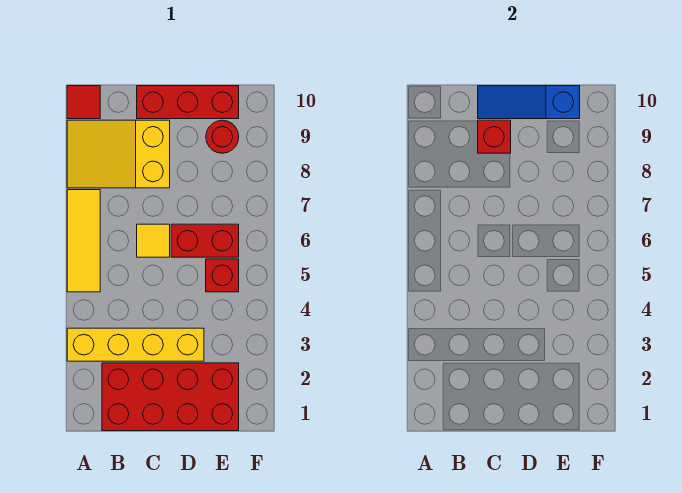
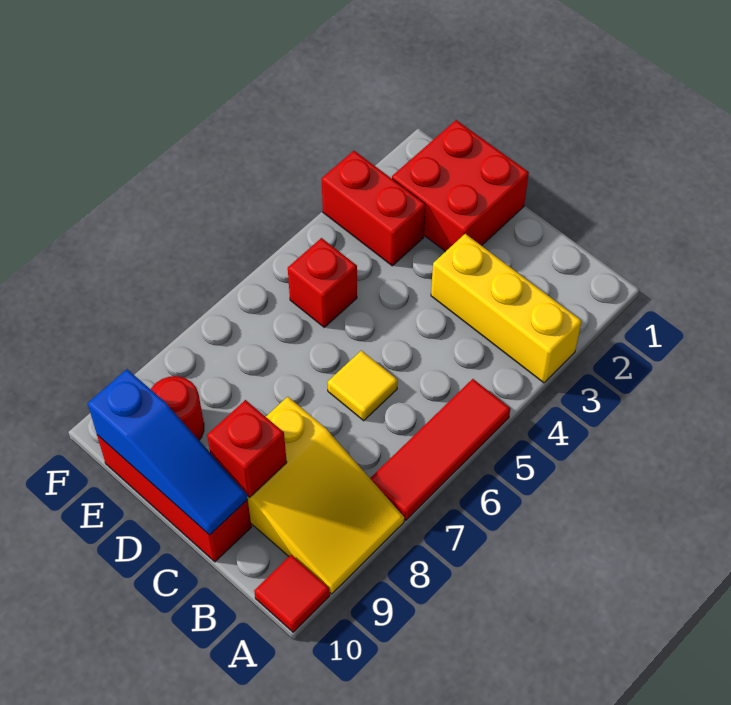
yellow brick A3:D3 level 1 -> yellow brick A3:C3 level 1
yellow tile A5:A7 level 1 -> red tile A5:A7 level 1
red brick B1:E2 level 1 -> red brick D1:E2 level 1
red brick D6:E6 level 1 -> red brick E3:F3 level 1

